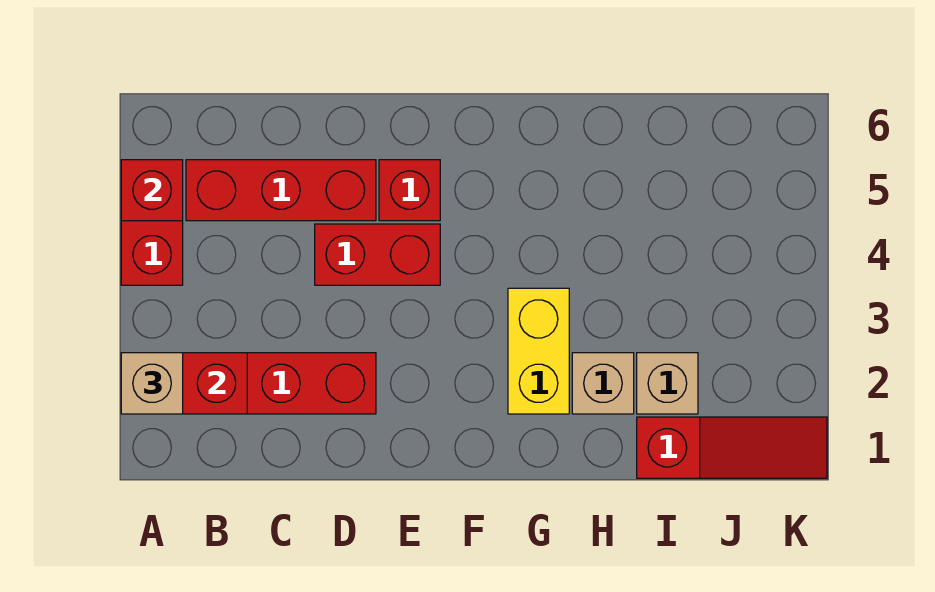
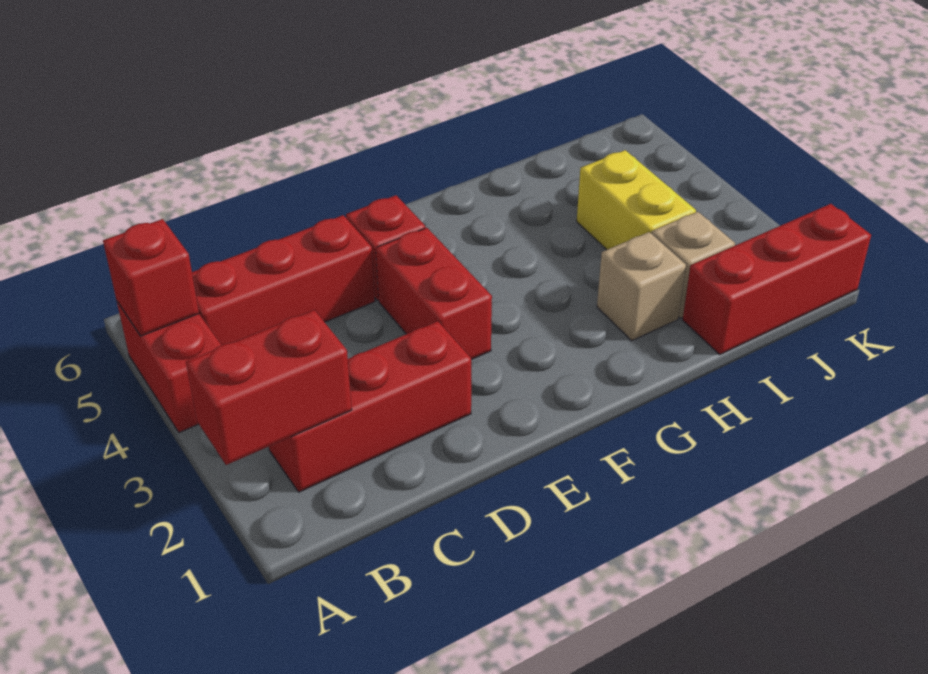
tan brick A2 level 3 -> none
red brick D4:E4 level 1 -> red brick E3:E4 level 1
yellow brick G2:G3 level 1 -> yellow brick I3:I4 level 1
red slope I1:K1 level 1 top I -> red brick I1:K1 level 1

